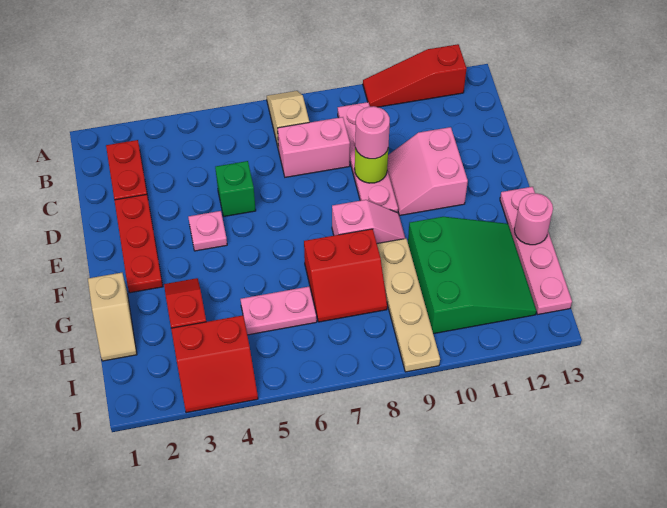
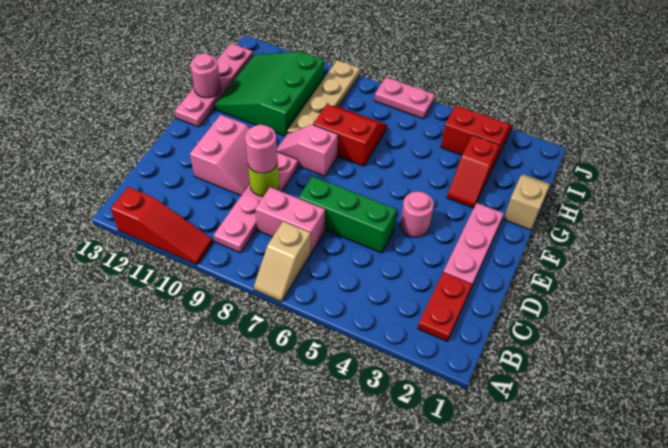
red plate D2:F2 level 1 -> pink plate D2:F2 level 1
green brick D5 level 1 -> green brick D5:D7 level 1
pink plate E4 level 1 -> pink round brick E4 level 1
pink plate H5:H6 level 1 -> pink plate J6:J7 level 1

